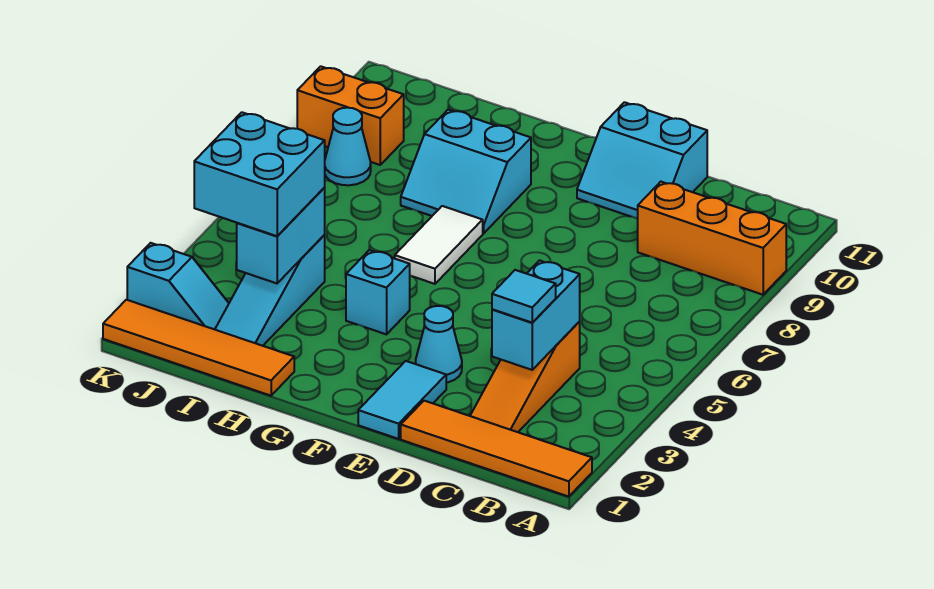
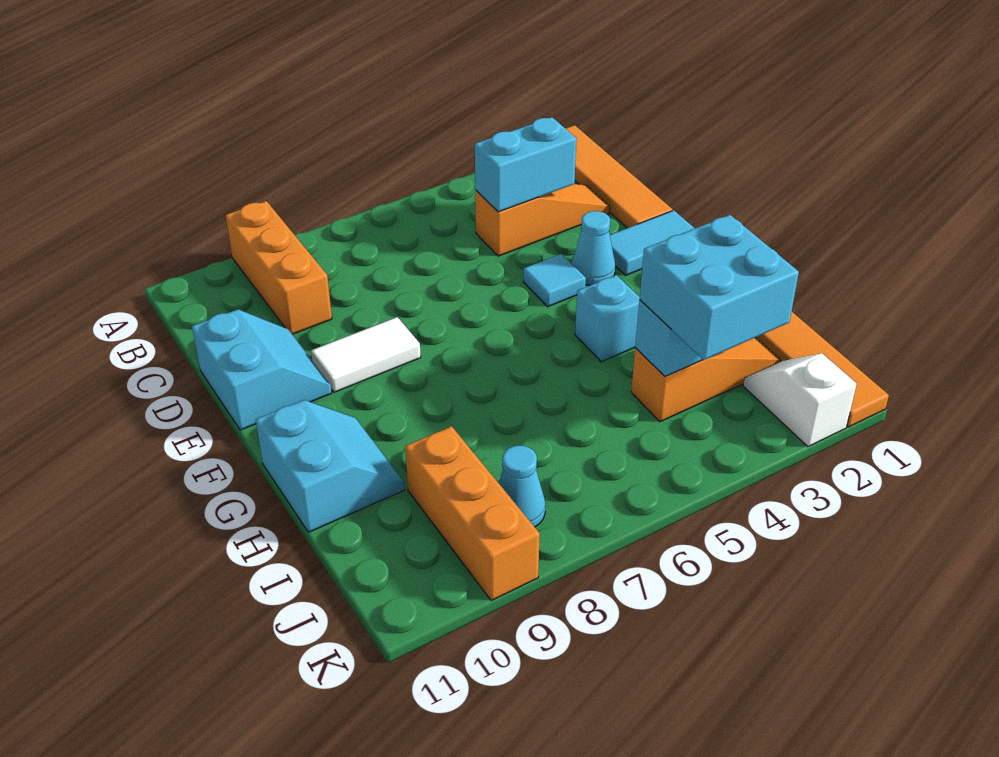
cyan tile C3 level 3 -> cyan tile E4 level 1
white tile G6:G7 level 1 -> white tile E8:E9 level 1
cyan slope G8:H9 level 1 top 9 -> cyan slope G10:H11 level 1 top 11
cyan slope I2:I4 level 1 top 4 -> orange slope I2:I4 level 1 top 4
cyan slope J2:K2 level 1 top K -> white slope J2:K2 level 1 top K
orange brick J9:K9 level 1 -> orange brick I9:K9 level 1

